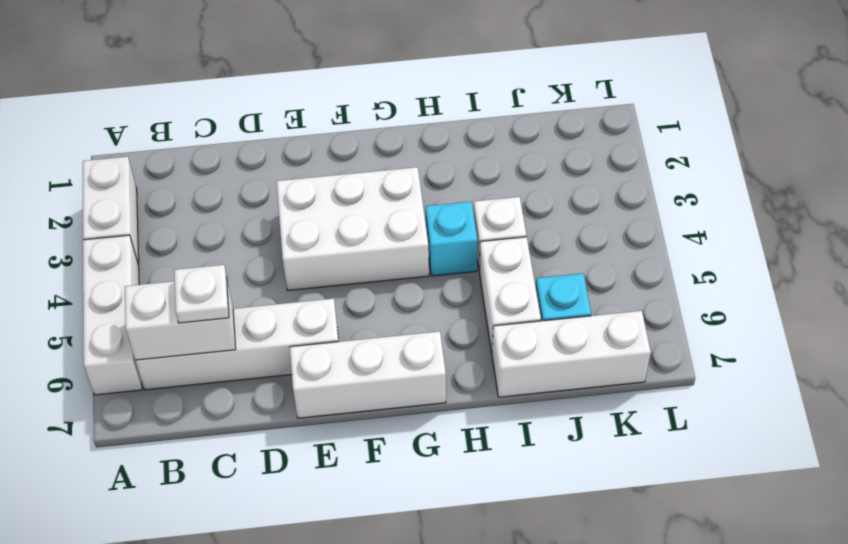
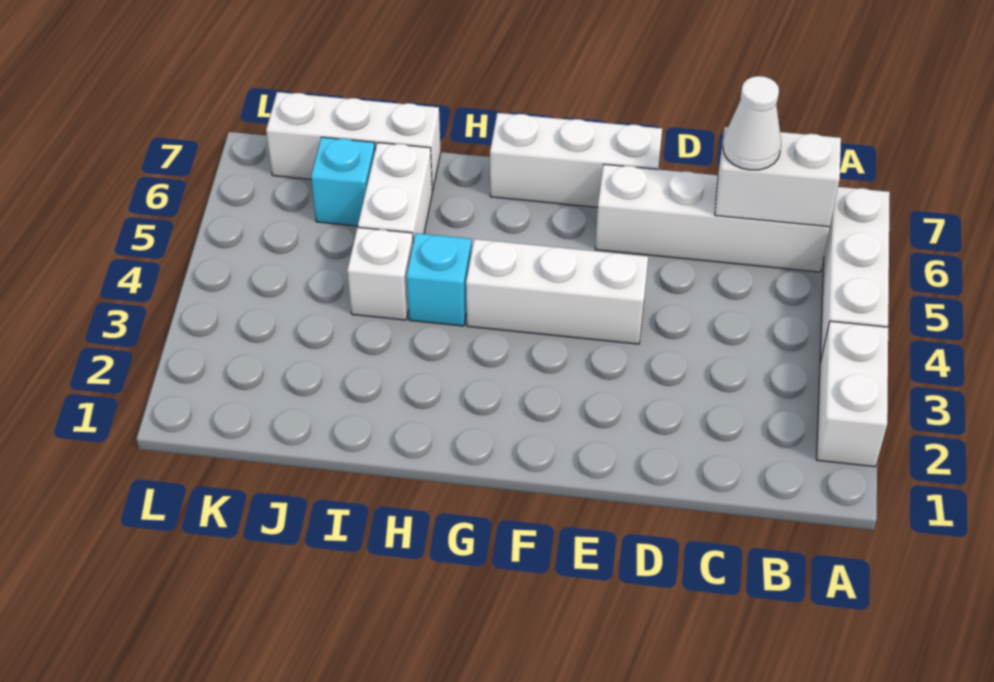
white plate C6 level 3 -> white cone C6 level 3
white brick E3:G4 level 1 -> white brick E4:G4 level 1

